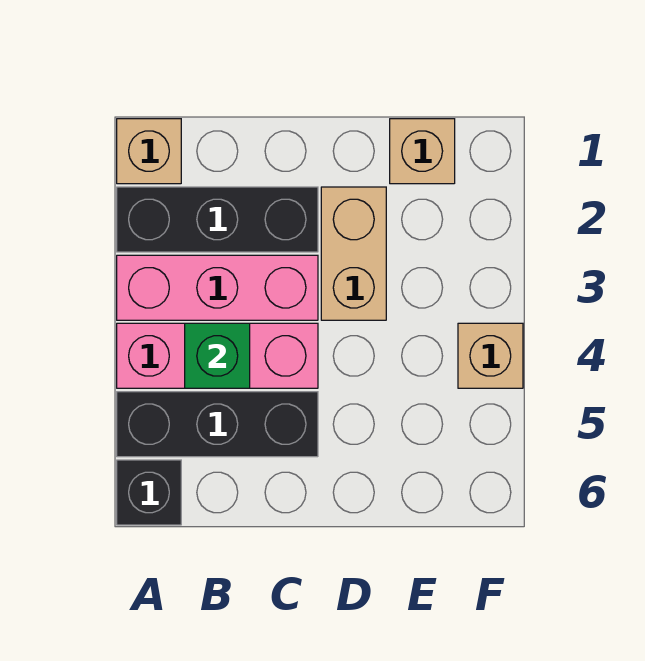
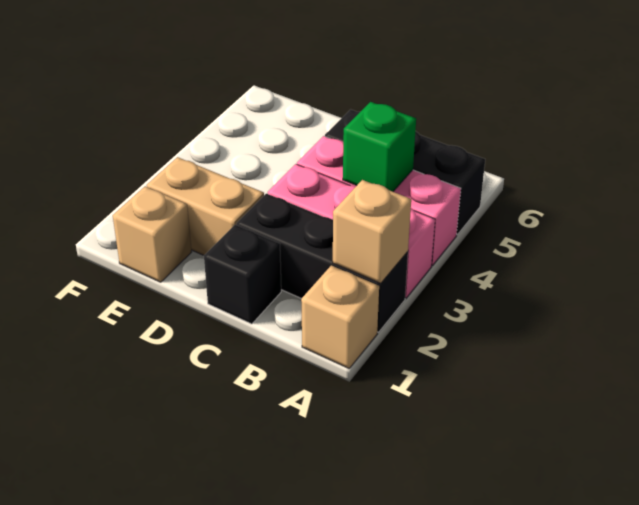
black brick A6 level 1 -> black brick C1 level 1
tan brick D2:D3 level 1 -> tan brick D2:E2 level 1
tan brick F4 level 1 -> tan brick A2 level 2

